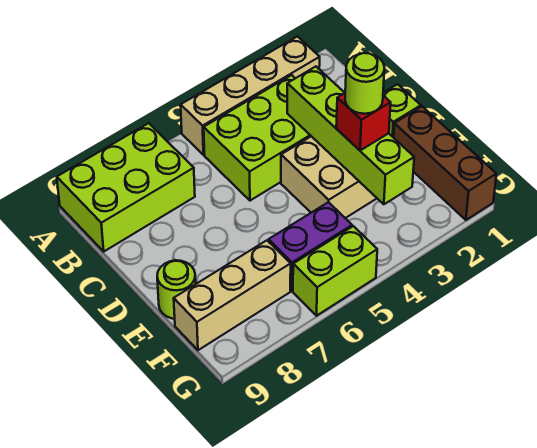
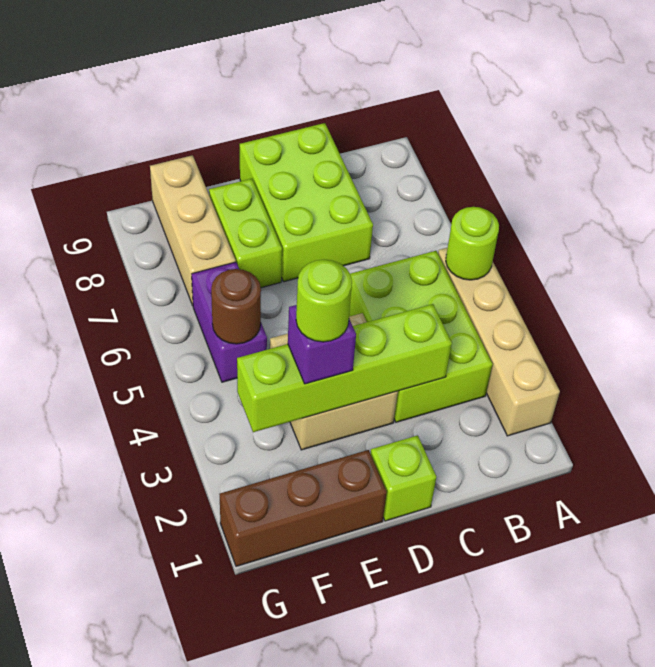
lime brick A7:B9 level 1 -> lime brick C7:D9 level 1
red brick E3 level 3 -> purple brick E3 level 3
lime round brick E9 level 1 -> lime round brick A5 level 2
none -> brown round brick F5 level 2
lime brick G5:G6 level 1 -> lime brick E7:E8 level 1

